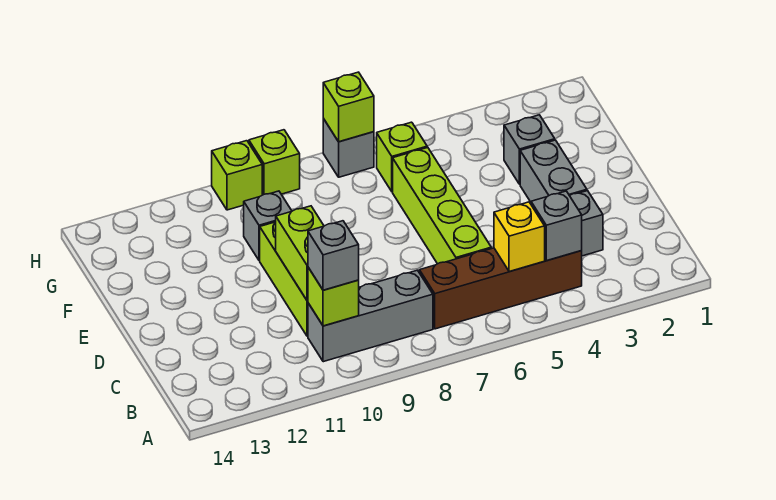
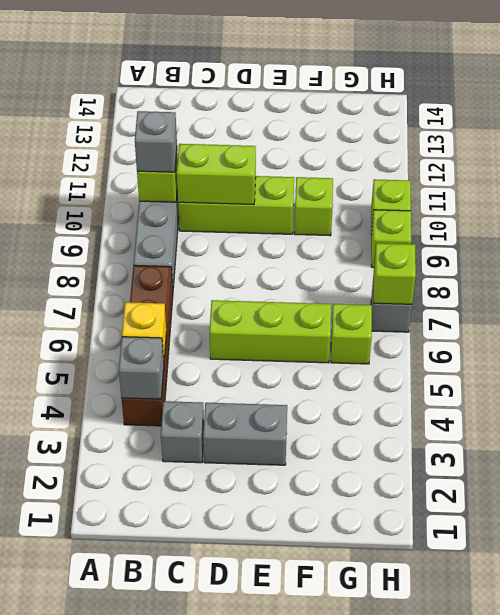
lime brick C6:F6 level 1 -> lime brick D6:F6 level 1
grey brick F3 level 1 -> none
grey brick F10 level 1 -> lime brick F10 level 1

